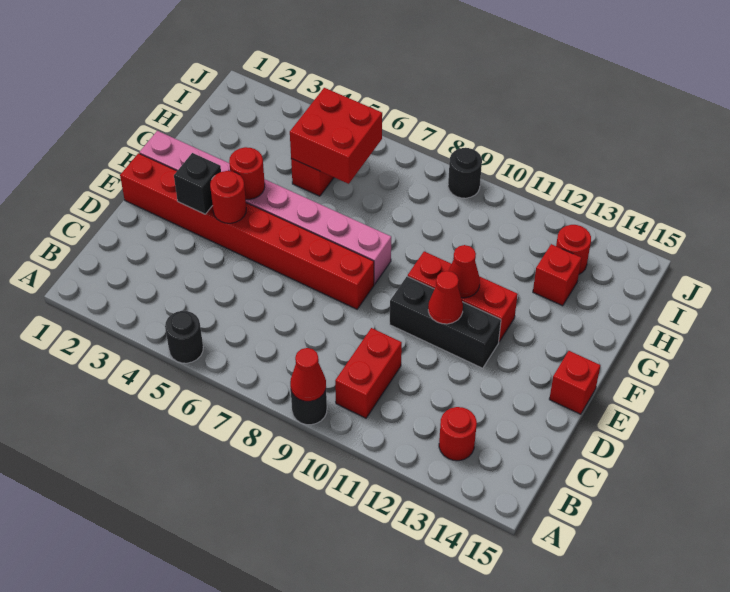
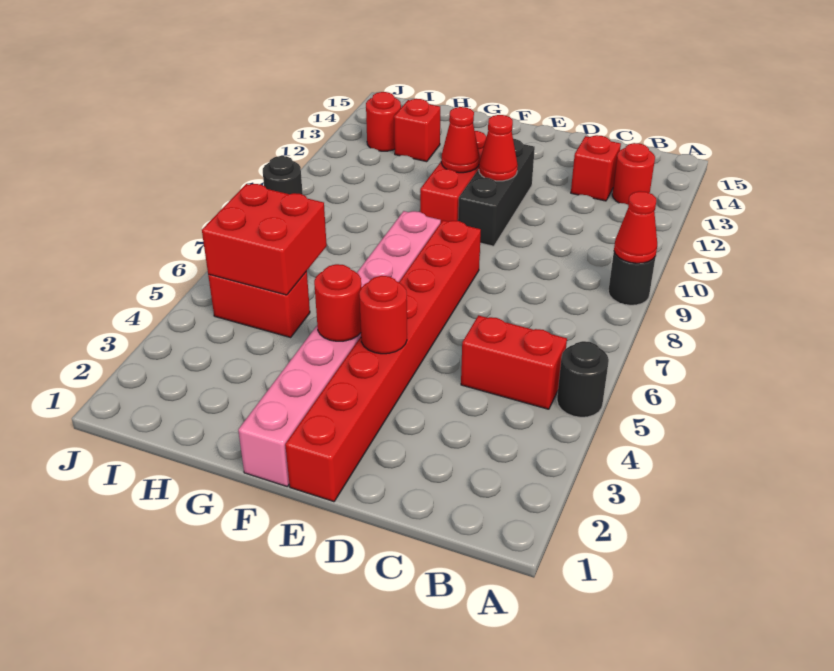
red brick B10:C10 level 1 -> red brick B5:C5 level 1
black brick E3 level 2 -> none
red brick E15 level 1 -> red brick C13 level 1

